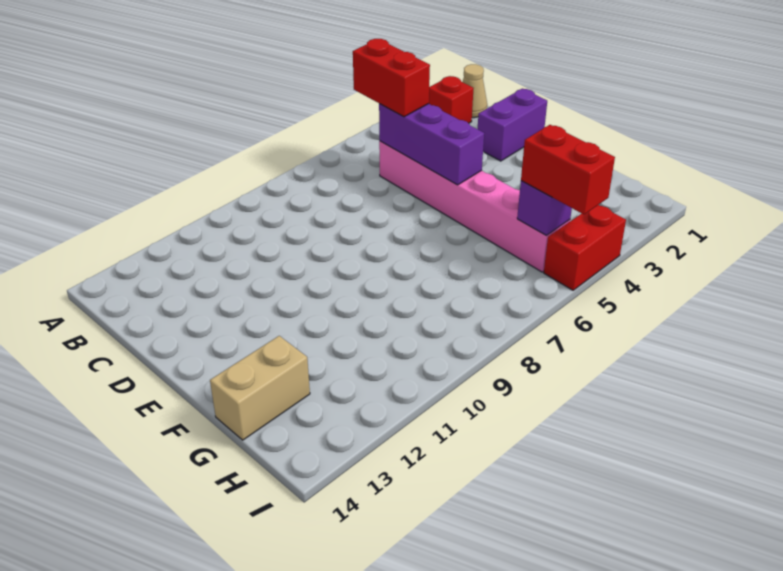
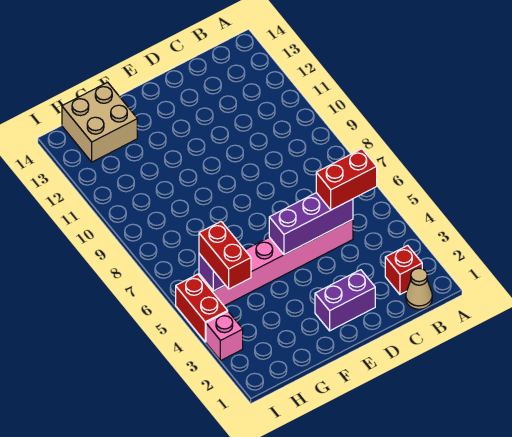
purple brick D1:D2 level 1 -> purple brick D2:E2 level 1
tan brick G13:G14 level 1 -> tan brick G13:H14 level 1
red brick H5:I5 level 3 -> red brick H4:H5 level 3
none -> pink brick I3 level 1

